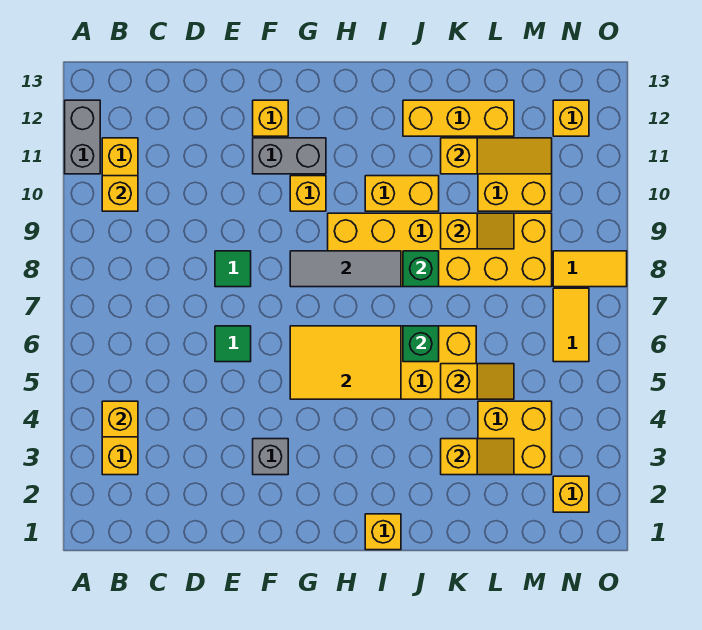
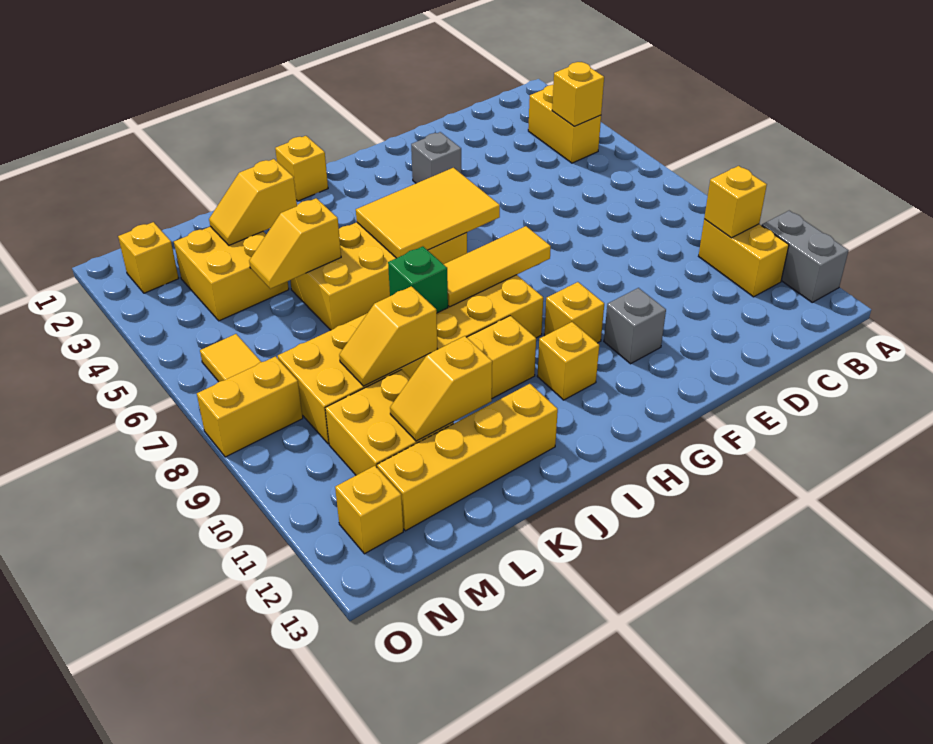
green tile E6 level 1 -> none
green tile E8 level 1 -> none
grey brick F11:G11 level 1 -> grey brick F11 level 1
yellow brick F12 level 1 -> yellow brick H11 level 1
grey tile G8:I8 level 2 -> yellow tile G8:I8 level 2
green brick J6 level 2 -> none
yellow brick J12:L12 level 1 -> yellow brick J12:M12 level 1
yellow slope K11:M11 level 2 top K -> yellow slope K11:L11 level 2 top K
yellow tile N8:O8 level 1 -> yellow brick N8:O8 level 1

